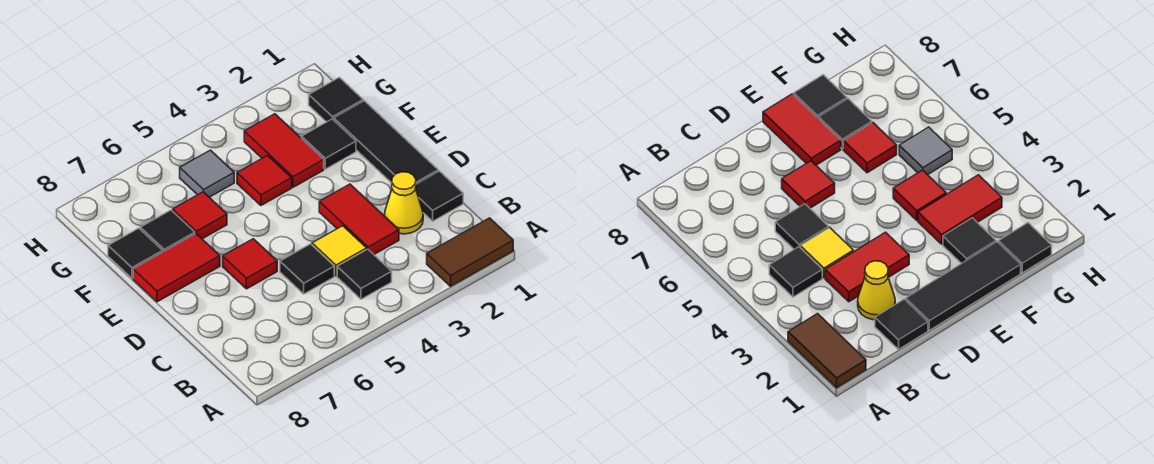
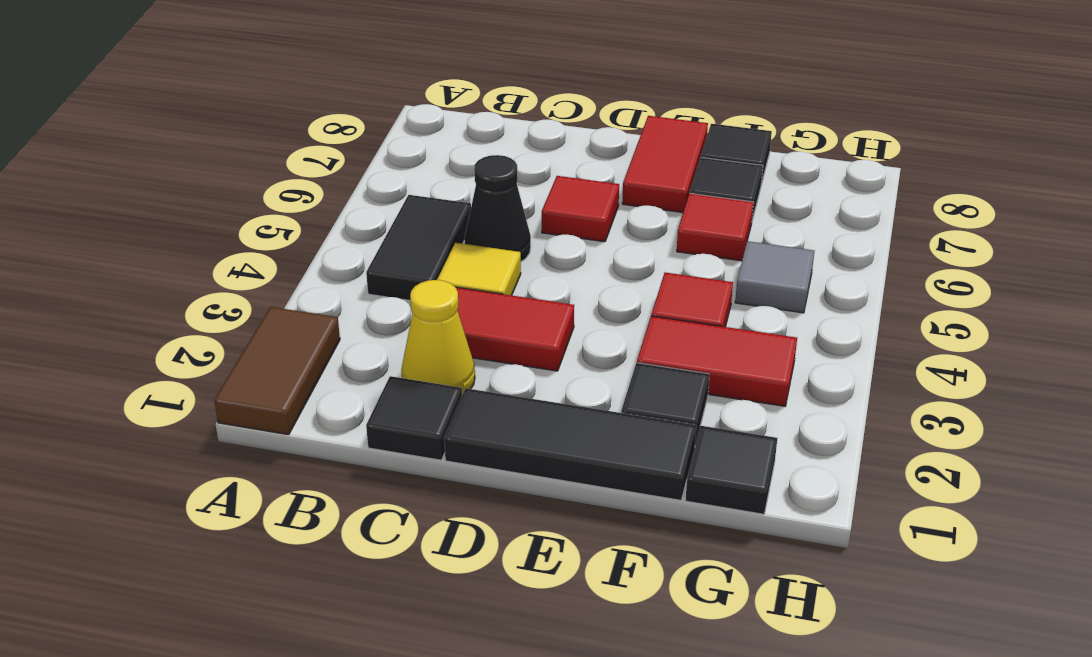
black tile B4 level 1 -> black tile B4:B5 level 1
black tile C5 level 1 -> black cone C5 level 1

